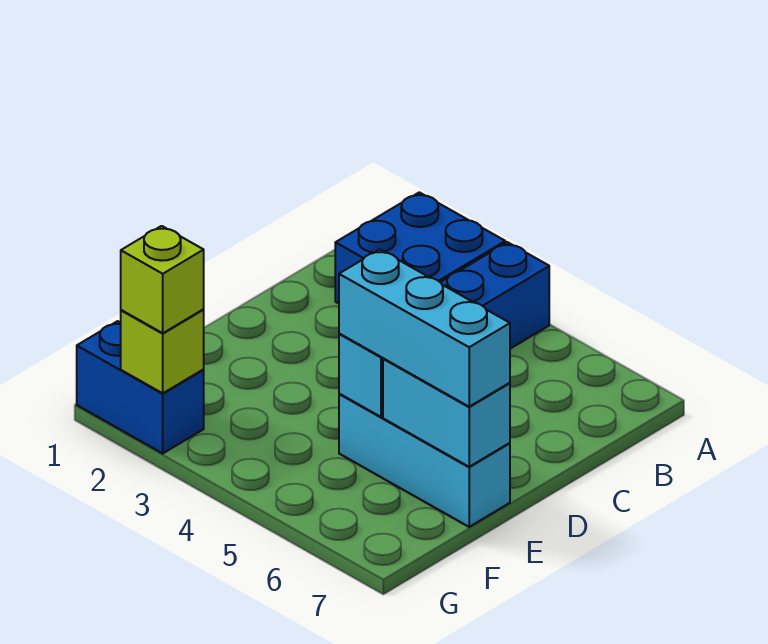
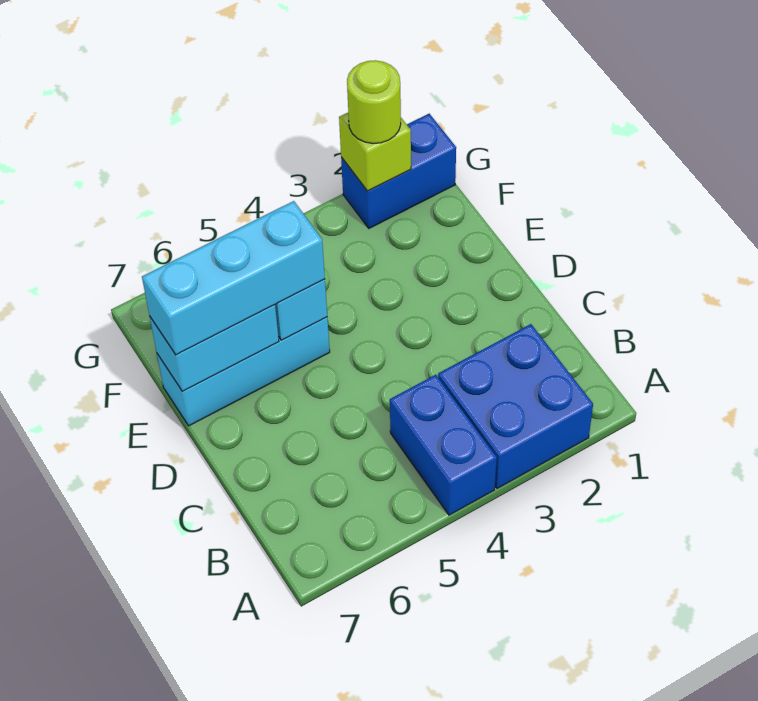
lime brick G2 level 3 -> lime round brick G2 level 3

